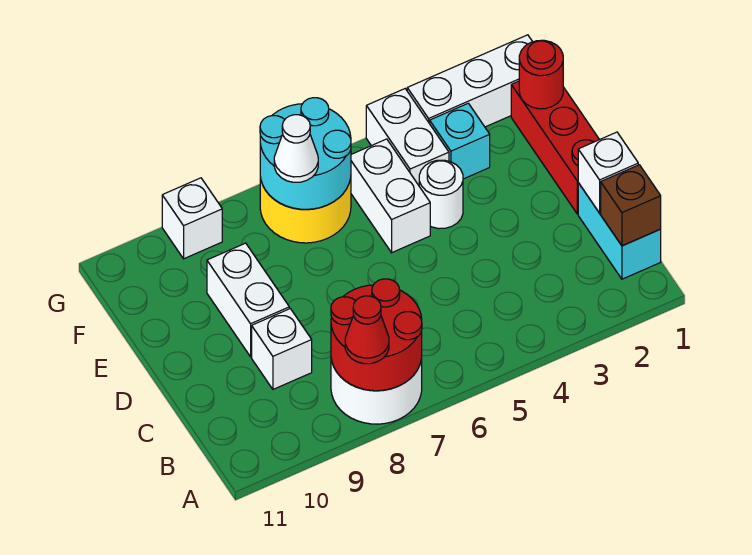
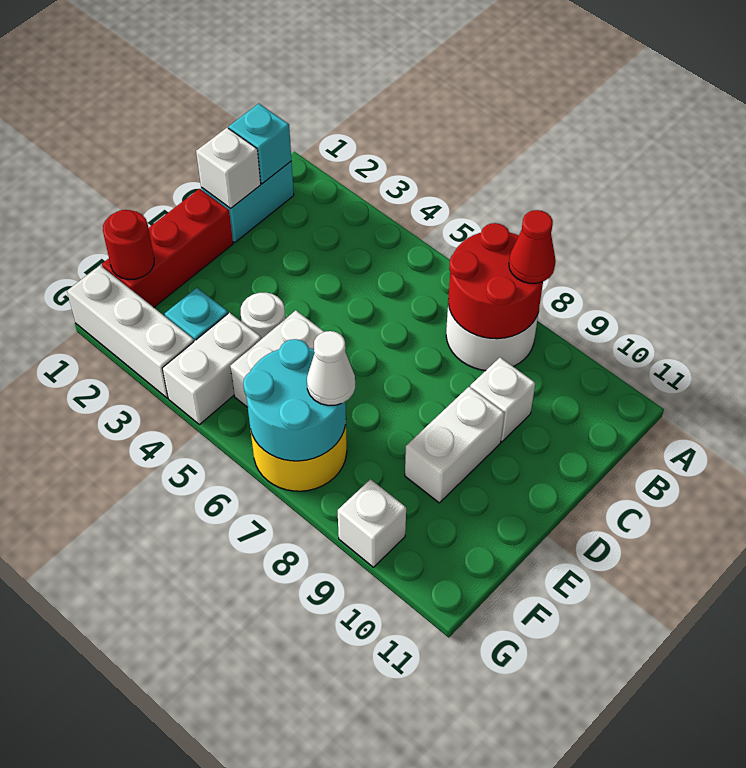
brown brick B1 level 2 -> cyan brick B1 level 2

